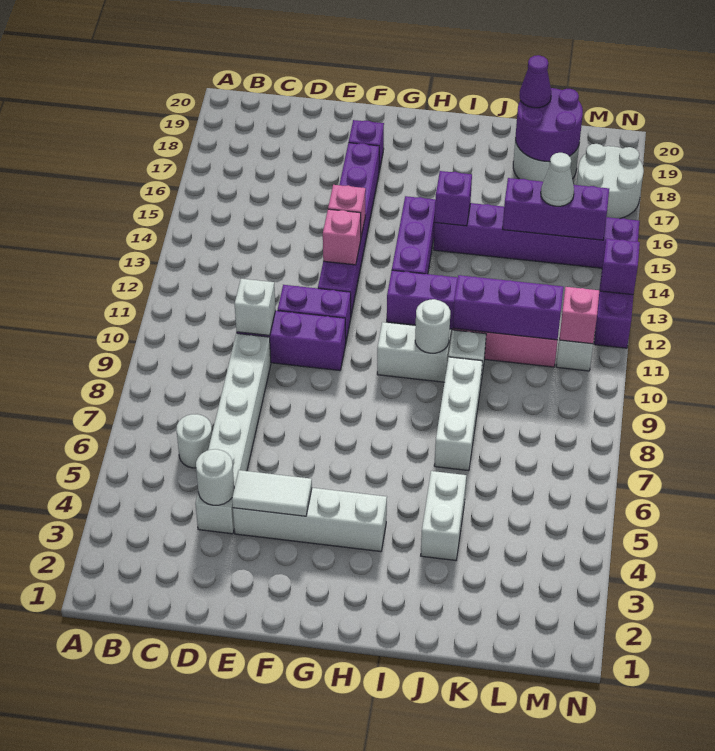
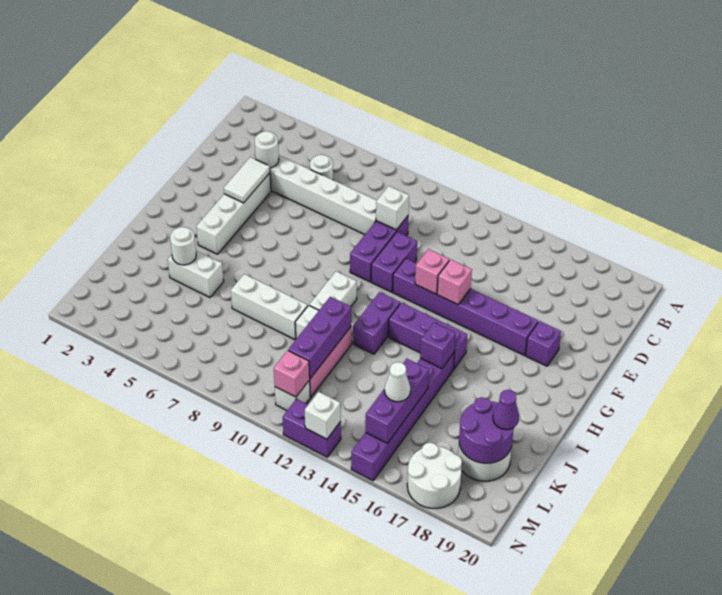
white round brick I10 level 2 -> white round brick J4 level 2
purple brick N13 level 2 -> white brick N13 level 2

